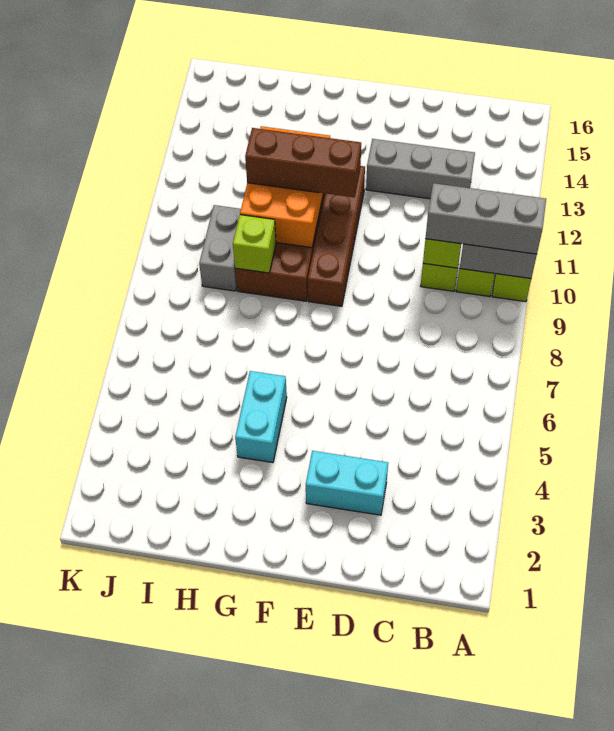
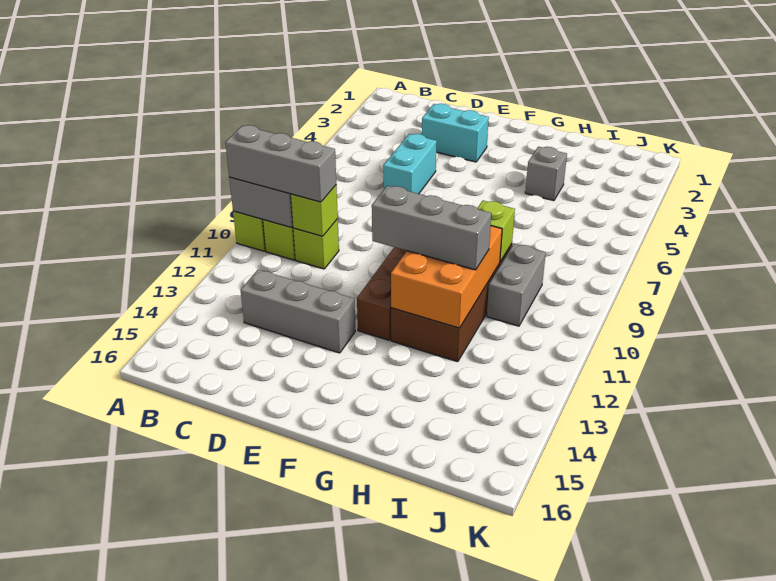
brown brick F11:H11 level 3 -> grey brick F11:H11 level 3
cyan brick G4:G5 level 1 -> cyan brick D5:D6 level 1
none -> grey brick H4 level 1

